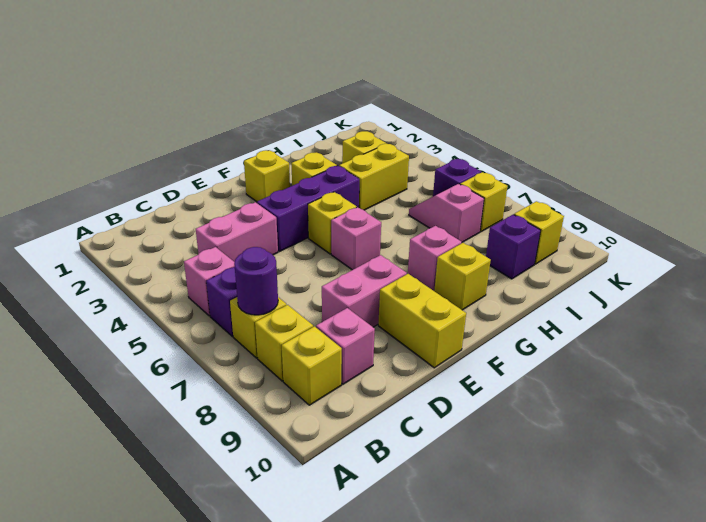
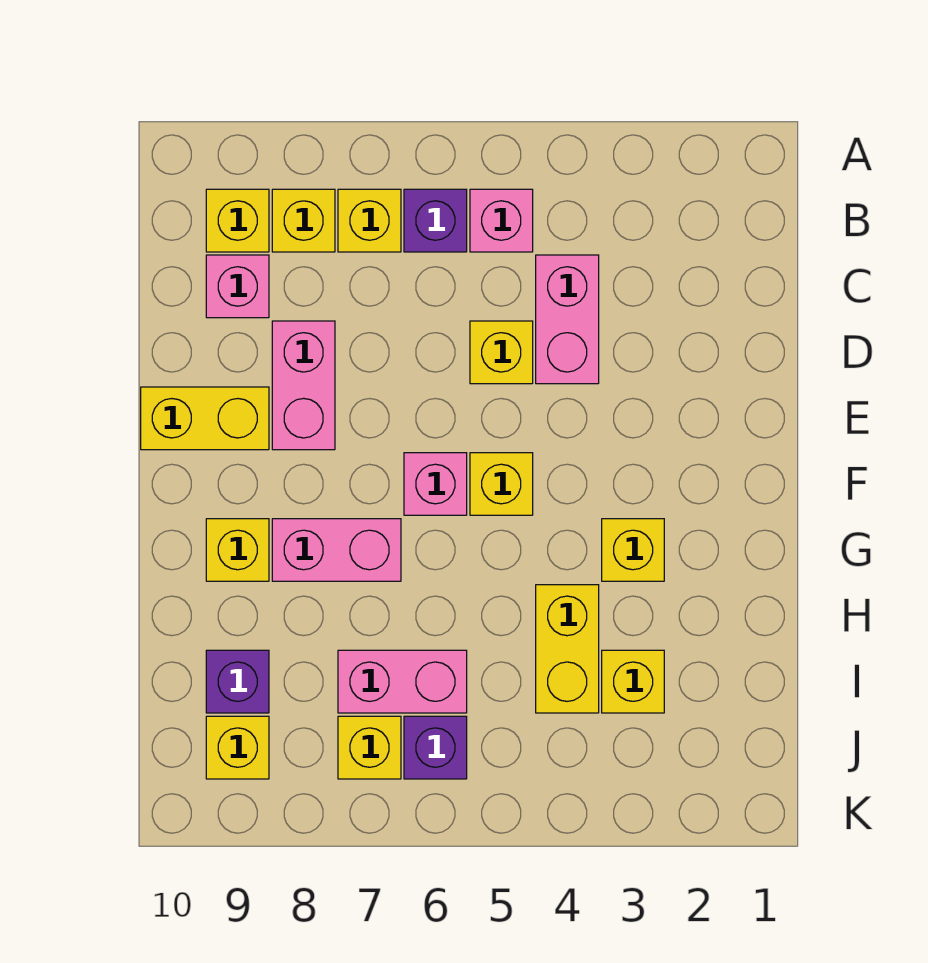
purple round brick B7 level 2 -> none
purple brick E4:G4 level 1 -> none
yellow brick F2 level 1 -> yellow brick D5 level 1
pink brick G8 level 1 -> pink brick G7:G8 level 1
pink slope I6:I7 level 1 top 7 -> pink brick I6:I7 level 1

